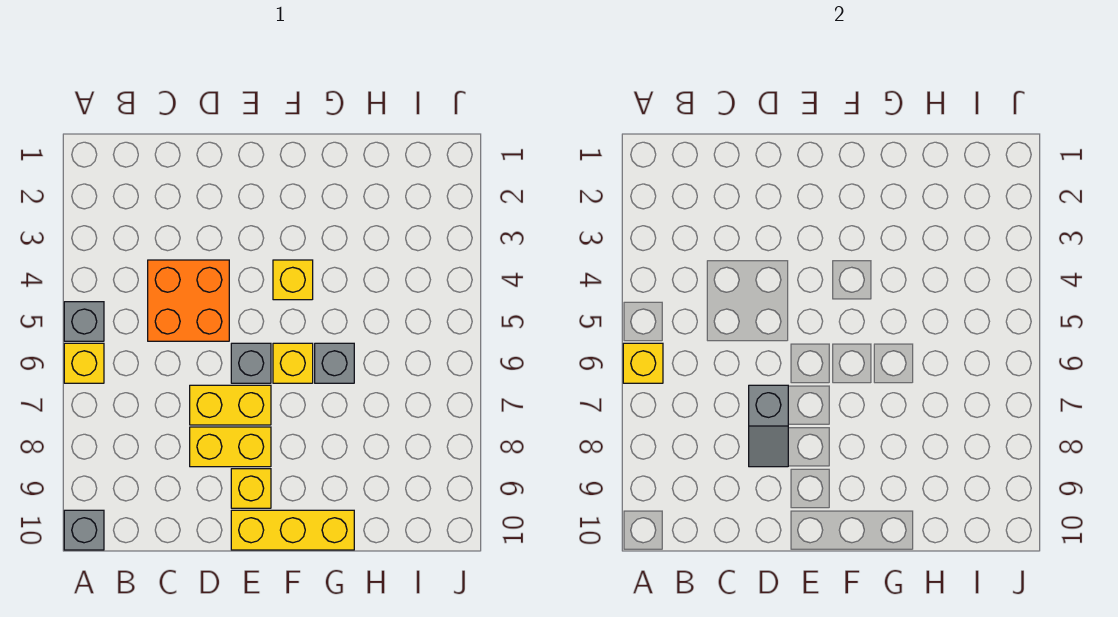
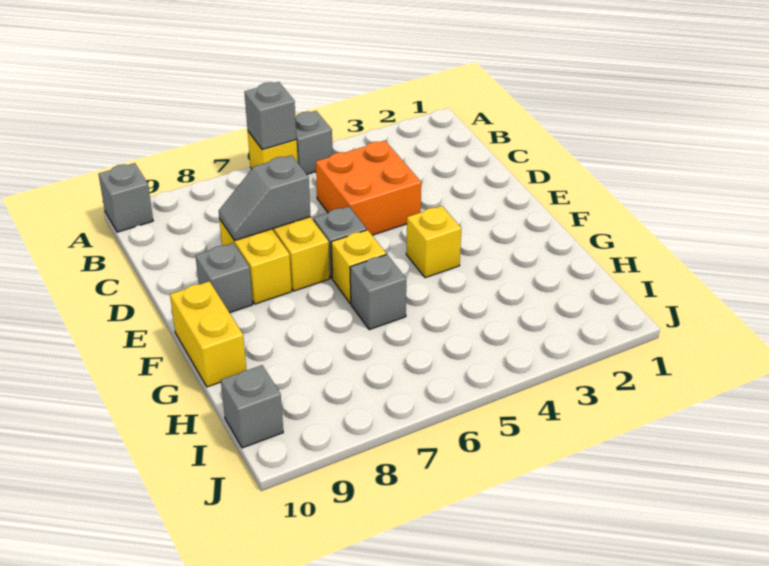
yellow brick A6 level 2 -> grey brick A6 level 2
yellow brick E9 level 1 -> grey brick E9 level 1
yellow brick E10:G10 level 1 -> yellow brick F10:G10 level 1
none -> grey brick I10 level 1

